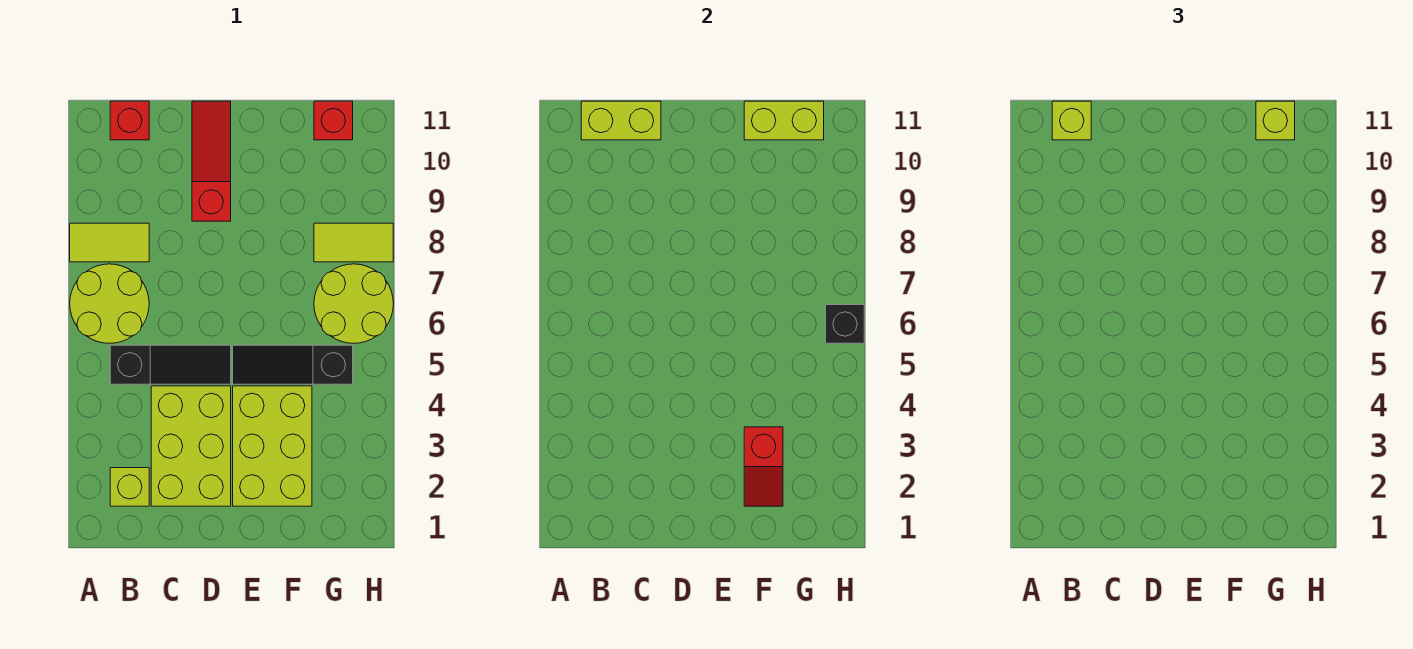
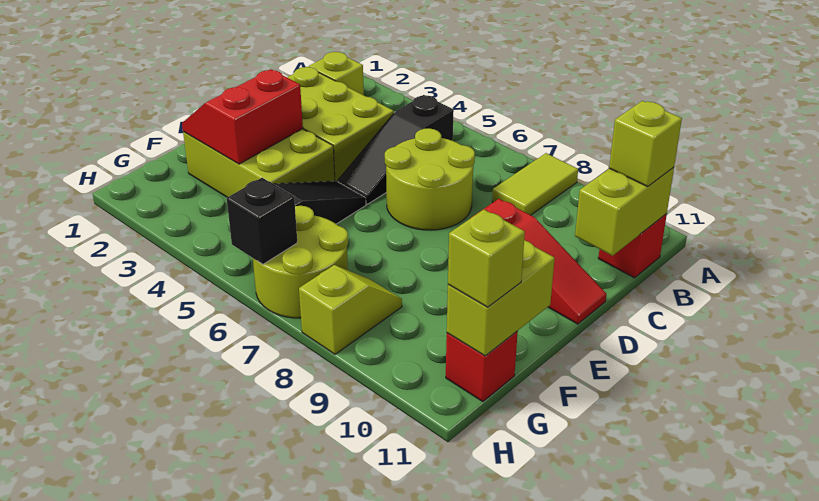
lime round brick A6:B7 level 1 -> lime round brick C6:D7 level 1
red slope F2:F3 level 2 top 3 -> red slope E2:F3 level 2 top 3
lime tile G8:H8 level 1 -> lime slope G8:H8 level 1 top H

